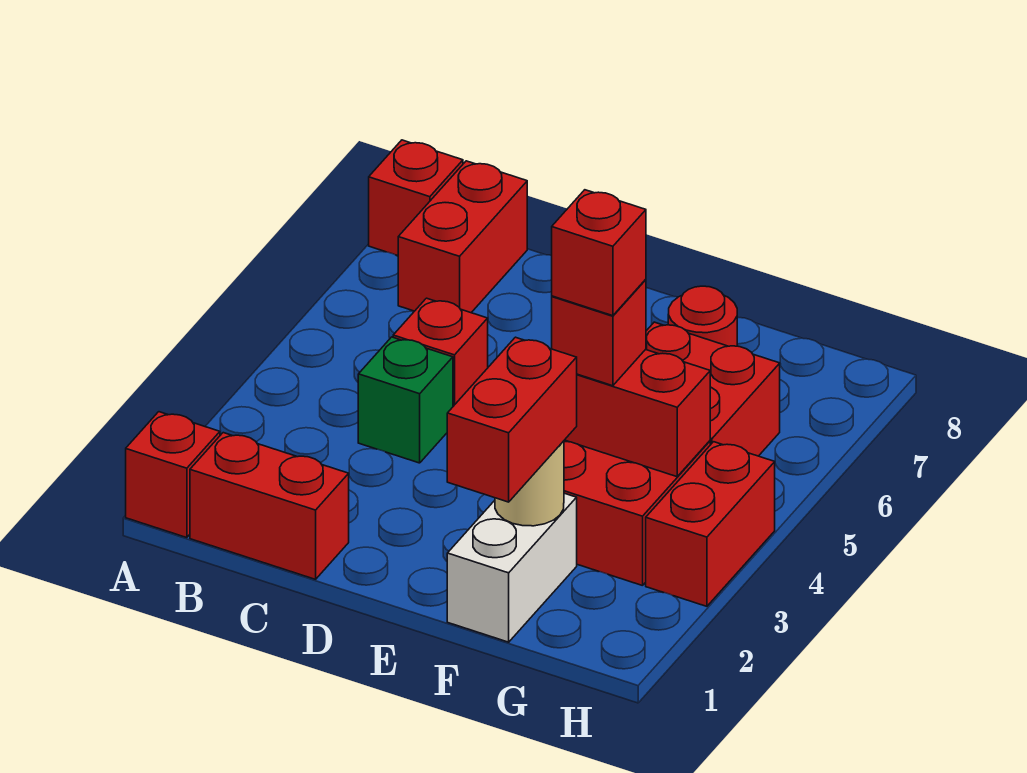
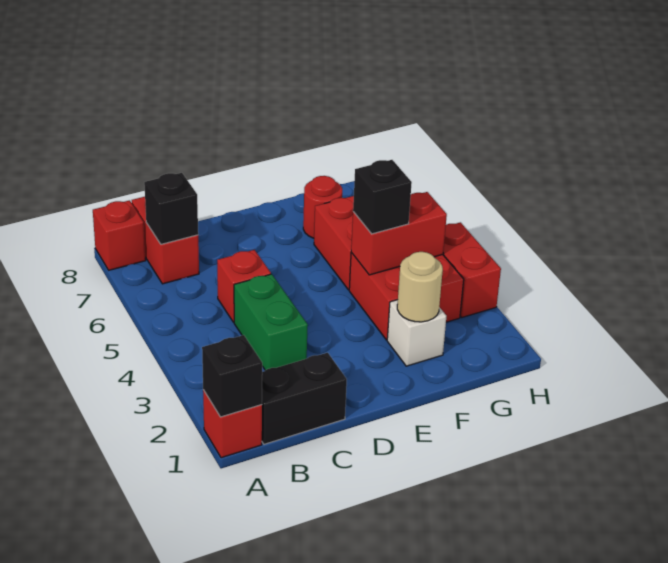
none -> black brick A1 level 2
red brick B1:C1 level 1 -> black brick B1:C1 level 1
none -> black brick B7 level 2
green brick C4 level 1 -> green brick C3:C4 level 1
white brick F1:F2 level 1 -> white brick F2 level 1
red brick F1:F2 level 3 -> none
red brick F4 level 3 -> black brick F4 level 3
red brick F4 level 4 -> none

